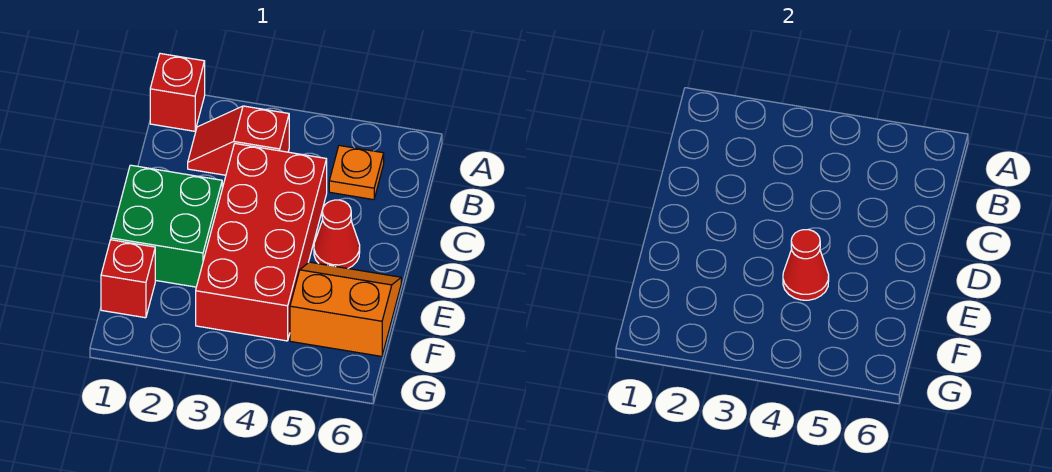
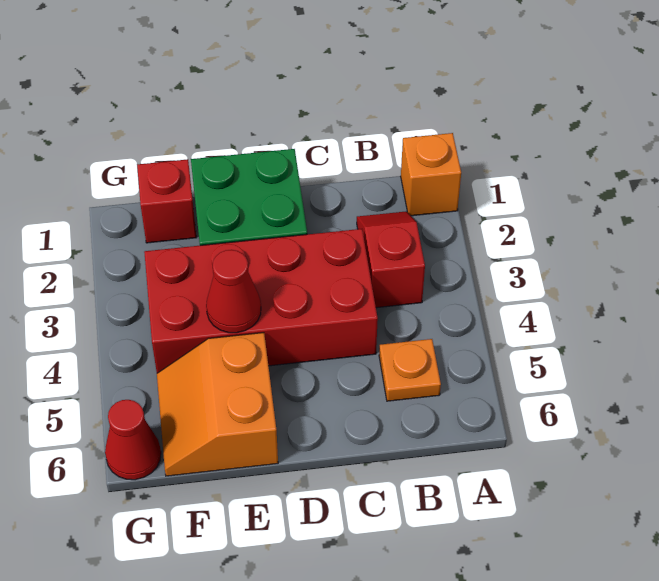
red brick A1 level 1 -> orange brick A1 level 1
red cone D5 level 1 -> red cone G6 level 1
orange slope E5:F6 level 1 top F -> orange slope E5:F6 level 1 top E

